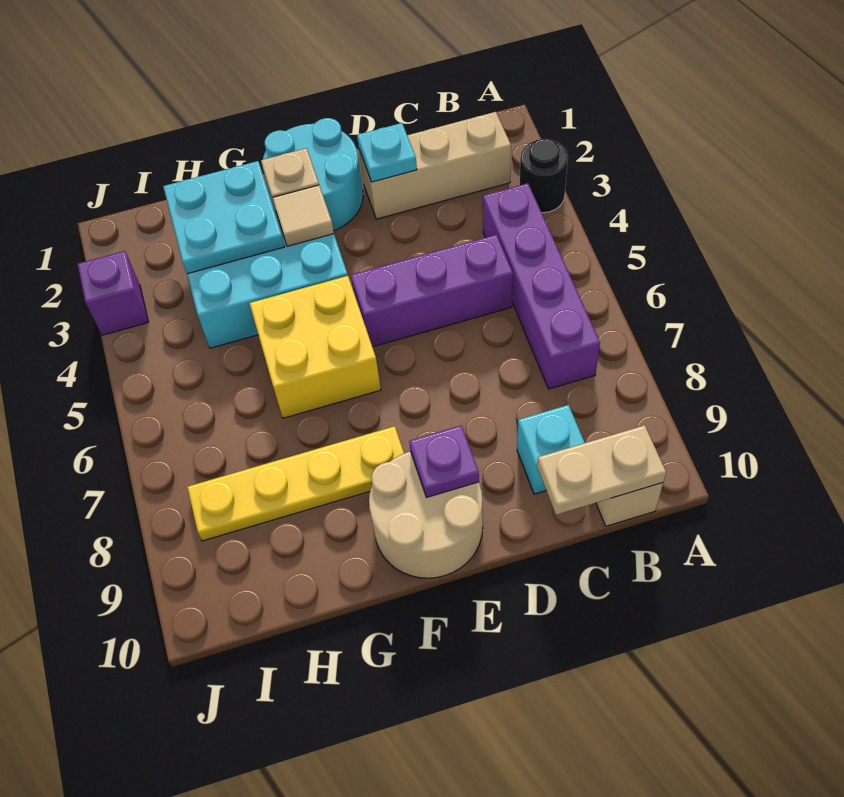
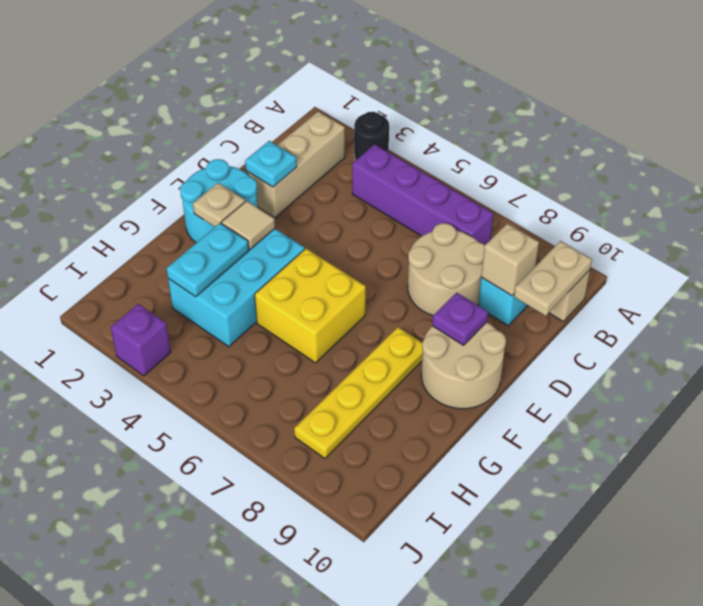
purple brick C5:E5 level 1 -> none
none -> tan round brick C7:D8 level 1
none -> tan brick C9 level 2
cyan plate G2:H3 level 2 -> cyan plate G3:H3 level 2

